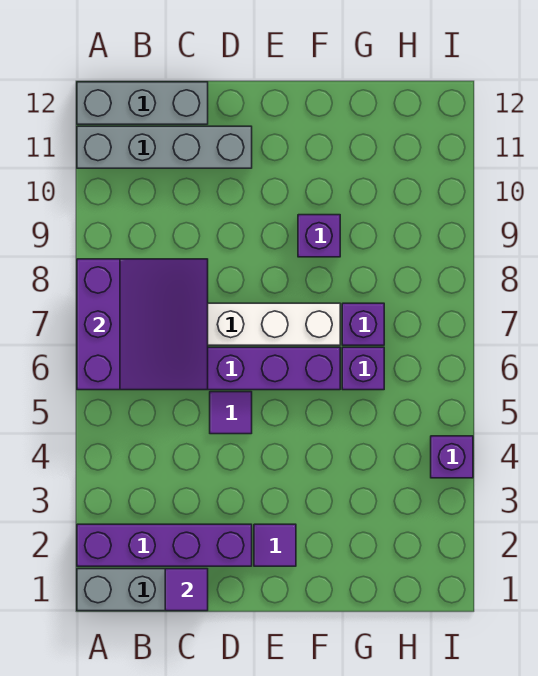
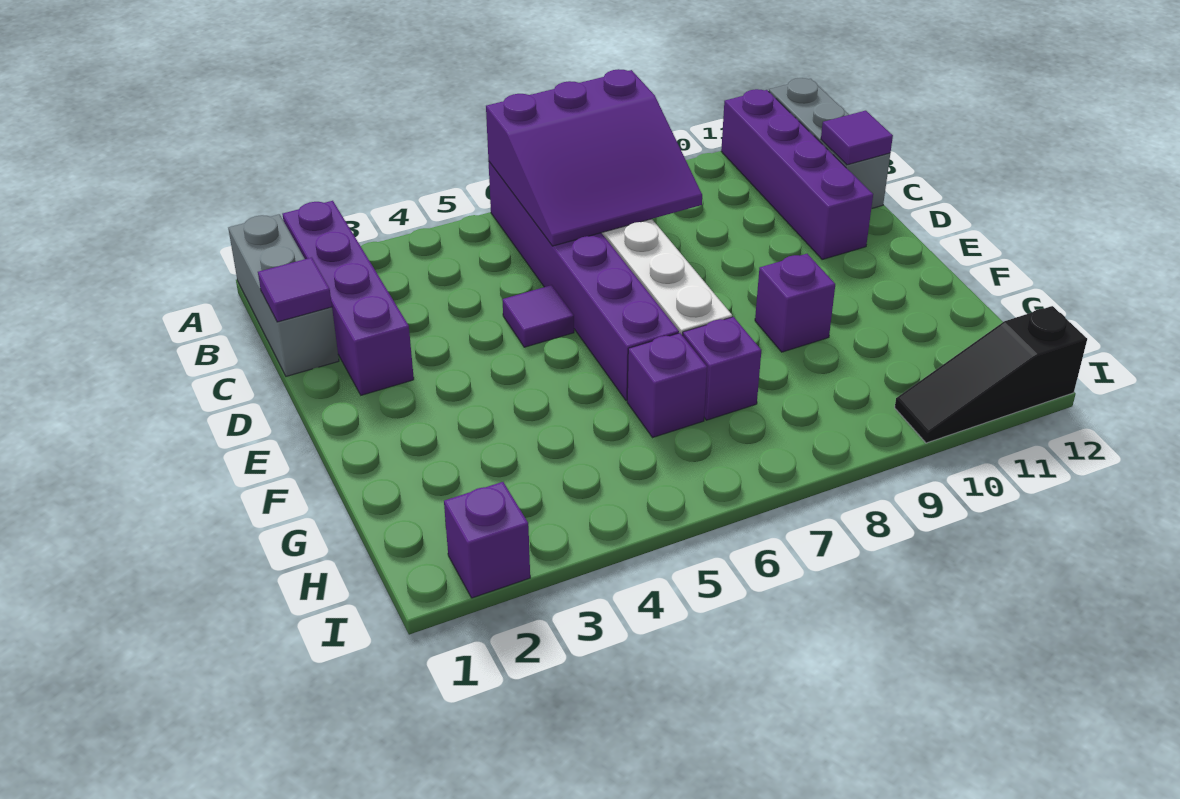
grey brick A11:D11 level 1 -> purple brick A11:D11 level 1
purple tile E2 level 1 -> purple tile C12 level 2
purple brick I4 level 1 -> purple brick I2 level 1
none -> black slope I10:I12 level 1 top 12

